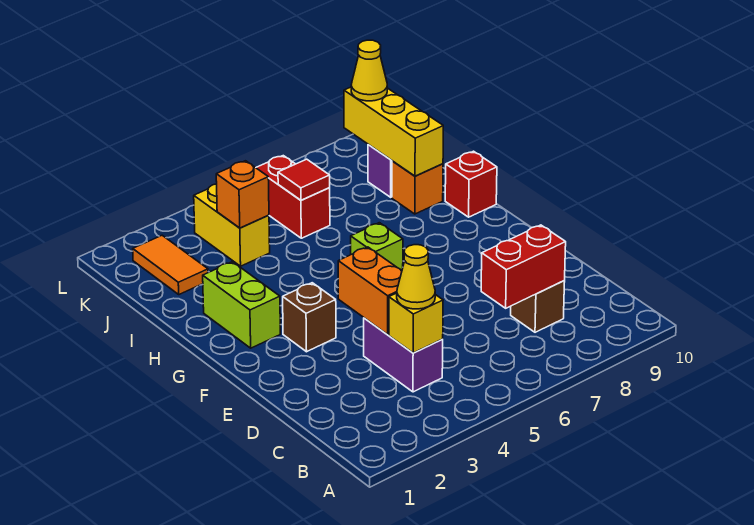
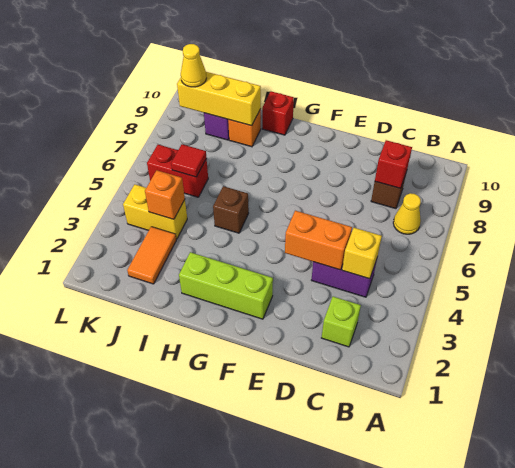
yellow cone C4 level 3 -> yellow cone B7 level 1
red brick C7:C8 level 2 -> red brick C8 level 2
brown brick F3 level 1 -> brown brick H5 level 1
lime brick G2:H2 level 1 -> lime brick F2:H2 level 1
lime brick G6 level 1 -> lime brick C2 level 1
orange tile J2:K2 level 1 -> orange tile J2:J3 level 1

